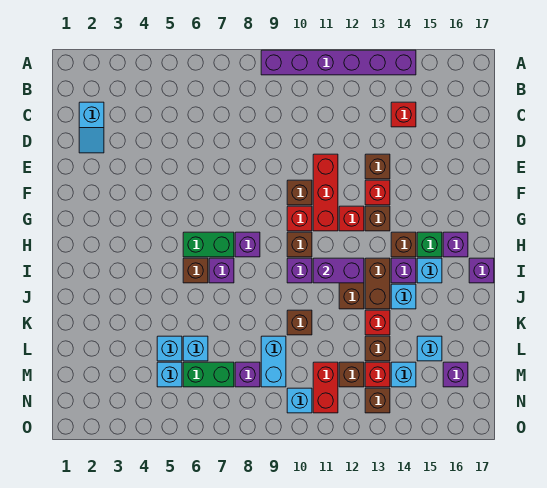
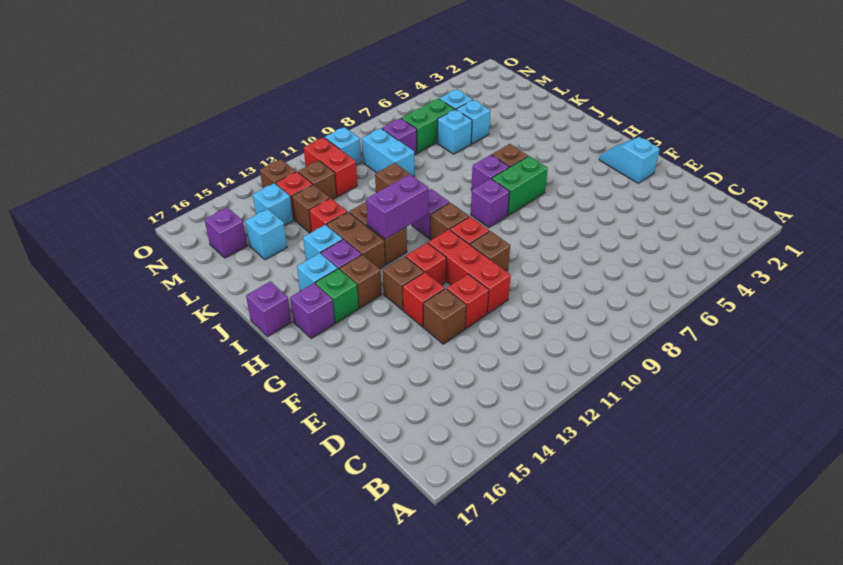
purple brick A9:A14 level 1 -> none
cyan slope C2:D2 level 1 top C -> cyan slope F2:G2 level 1 top F
red brick C14 level 1 -> red brick E12 level 1

